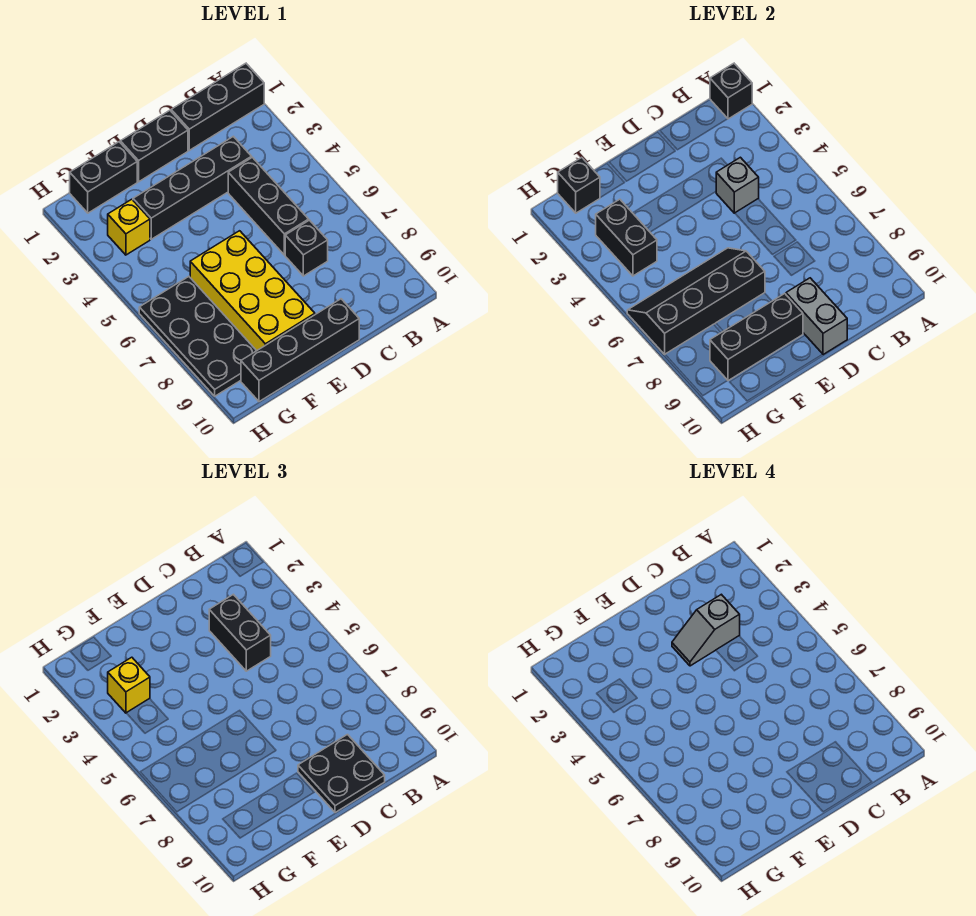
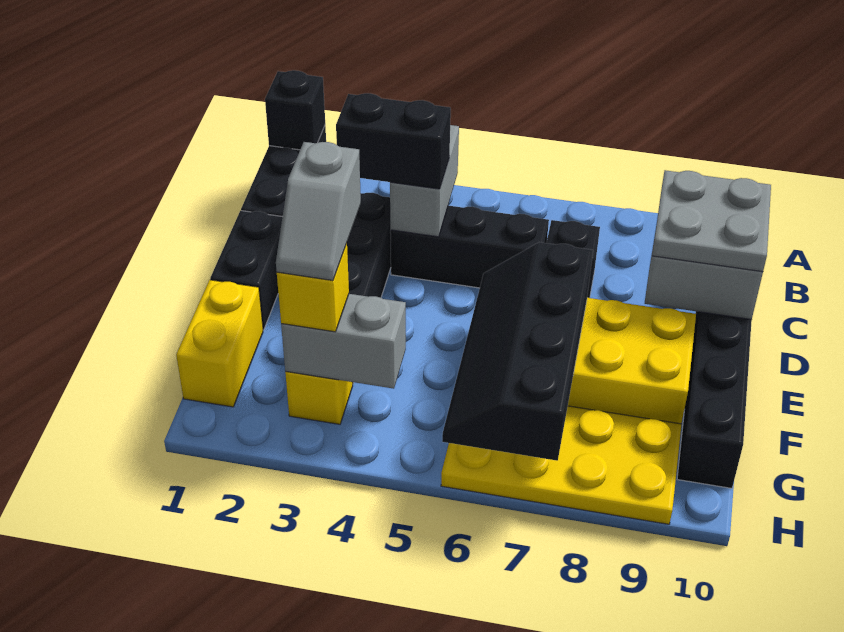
grey slope C3:D3 level 4 top C -> grey slope F3:G3 level 4 top F
grey brick C4 level 2 -> grey brick B4:C4 level 2
black plate C9:D10 level 3 -> grey plate C9:D10 level 3
black brick E9:G9 level 2 -> none
black brick F1:G1 level 1 -> yellow brick F1:G1 level 1
black brick G1 level 2 -> none
black brick G3:G4 level 2 -> grey brick G3:G4 level 2
black plate G6:H9 level 1 -> yellow plate G6:H9 level 1

